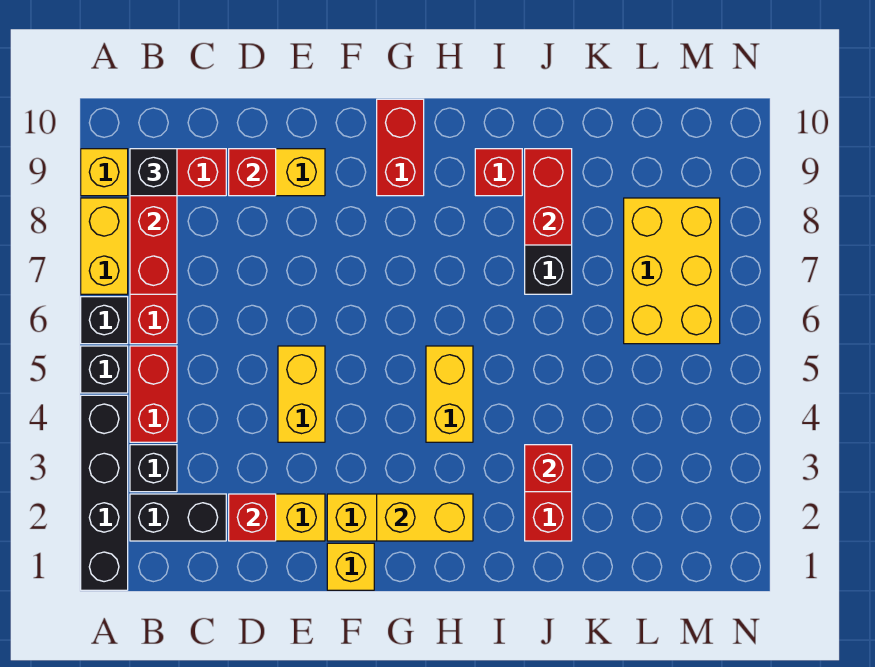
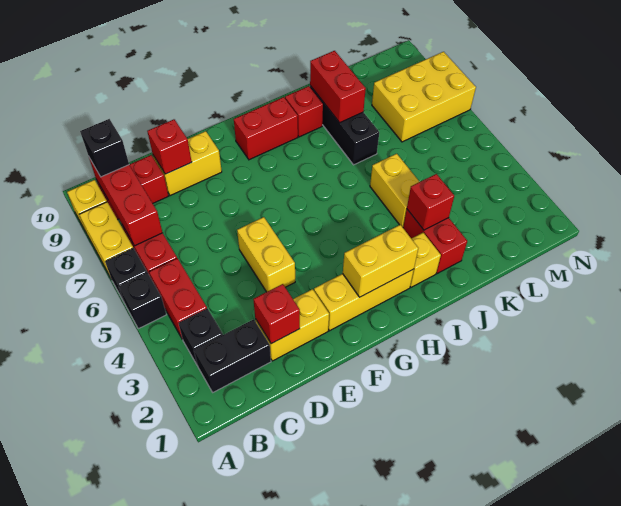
black brick A1:A4 level 1 -> none
yellow brick F1 level 1 -> yellow brick I2 level 1
red brick G9:G10 level 1 -> red brick G9:H9 level 1
yellow brick H4:H5 level 1 -> yellow brick J4:J5 level 1
yellow brick L6:M8 level 1 -> yellow brick L7:N8 level 1

